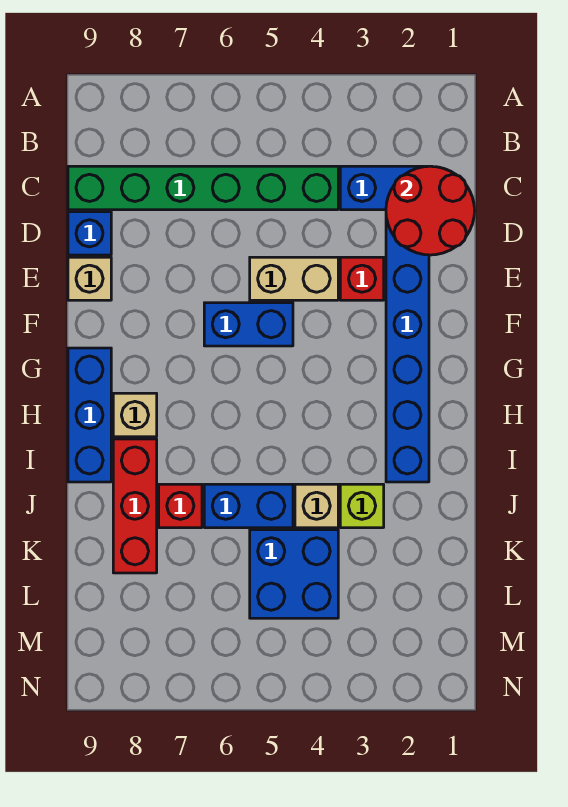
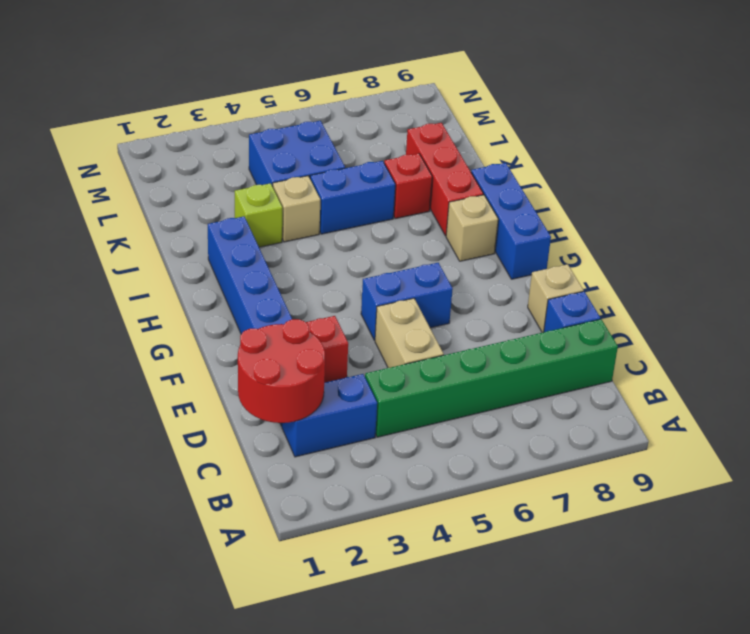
tan brick E4:E5 level 1 -> tan brick D5:E5 level 1

